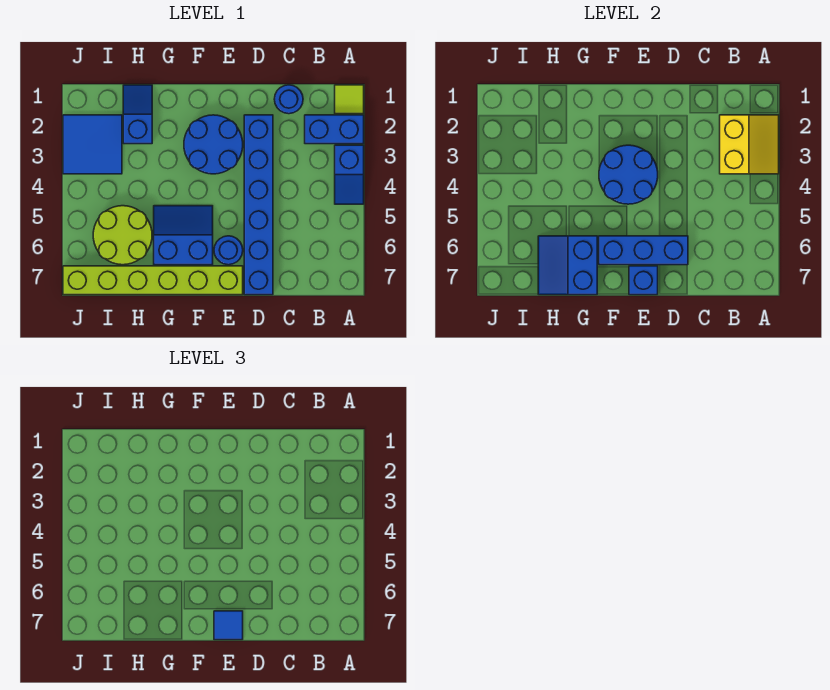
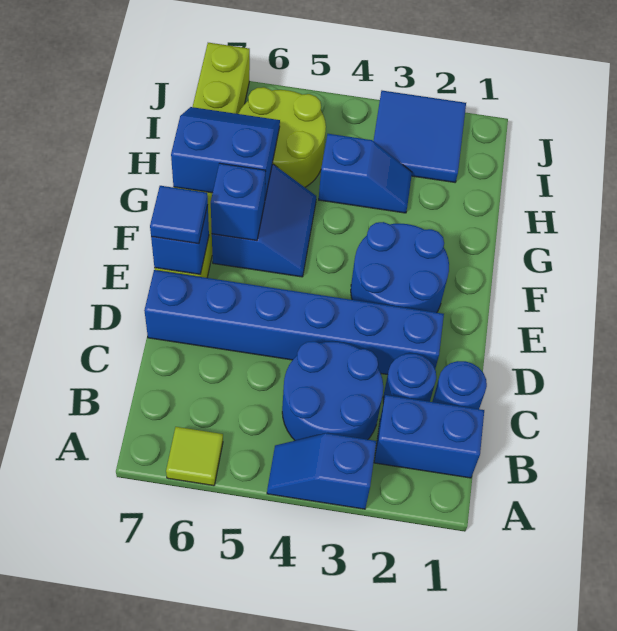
lime tile A1 level 1 -> lime tile A6 level 1
blue brick A2:B2 level 1 -> blue brick B1:B2 level 1
yellow slope A2:B3 level 2 top B -> none
blue brick D6:F6 level 2 -> blue brick F6 level 2
blue round brick E3:F4 level 2 -> blue round brick B3:C4 level 1
blue round brick E6 level 1 -> blue round brick C2 level 1
blue slope H1:H2 level 1 top 2 -> blue slope H3:H4 level 1 top 4

